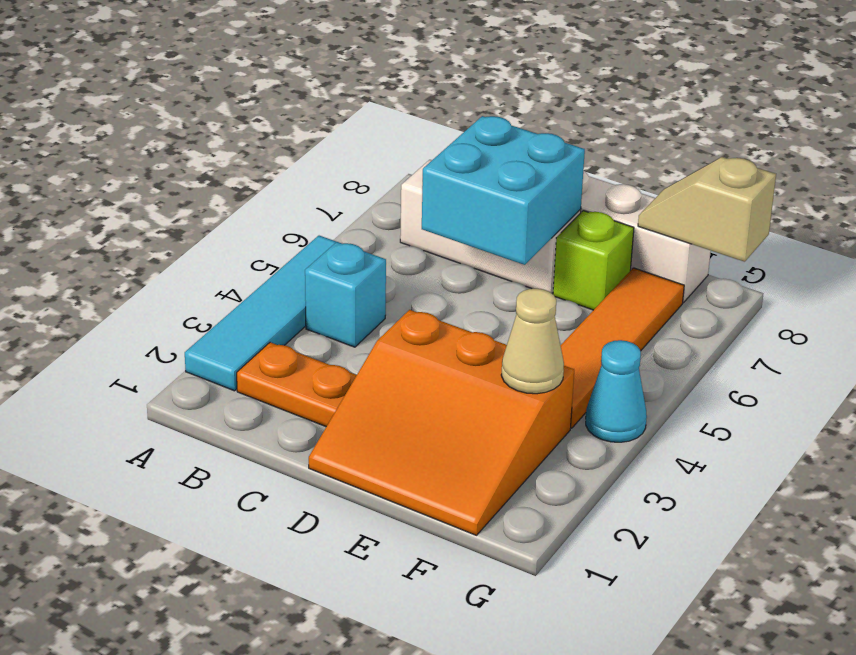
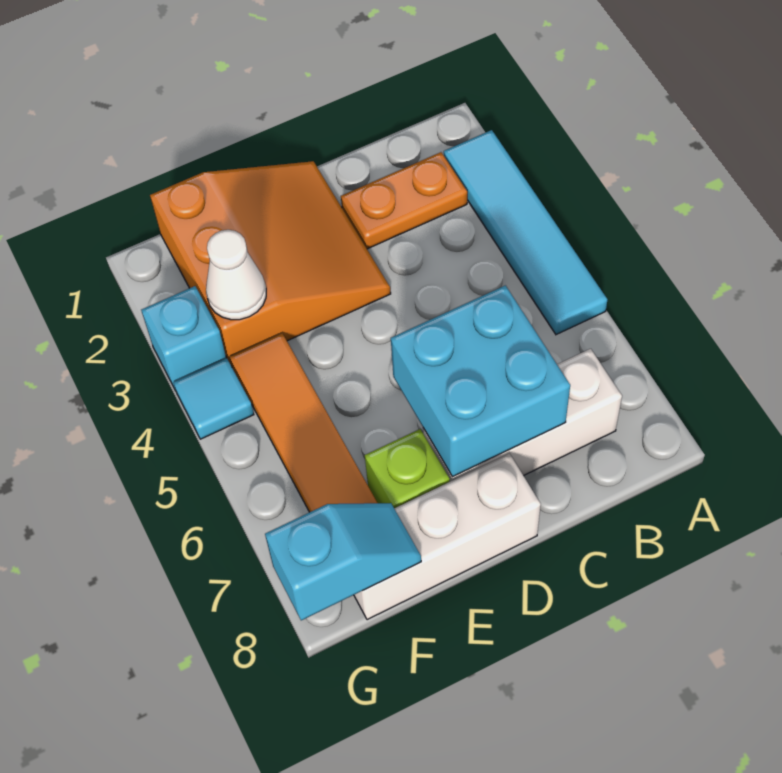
cyan brick B4 level 1 -> cyan brick G3 level 1
orange slope D1:F3 level 1 top 3 -> orange slope D1:F3 level 1 top F
tan cone F3 level 2 -> white cone F3 level 2
tan slope F8:G8 level 2 top G -> cyan slope F8:G8 level 2 top G
cyan cone G4 level 1 -> cyan tile G4 level 1

